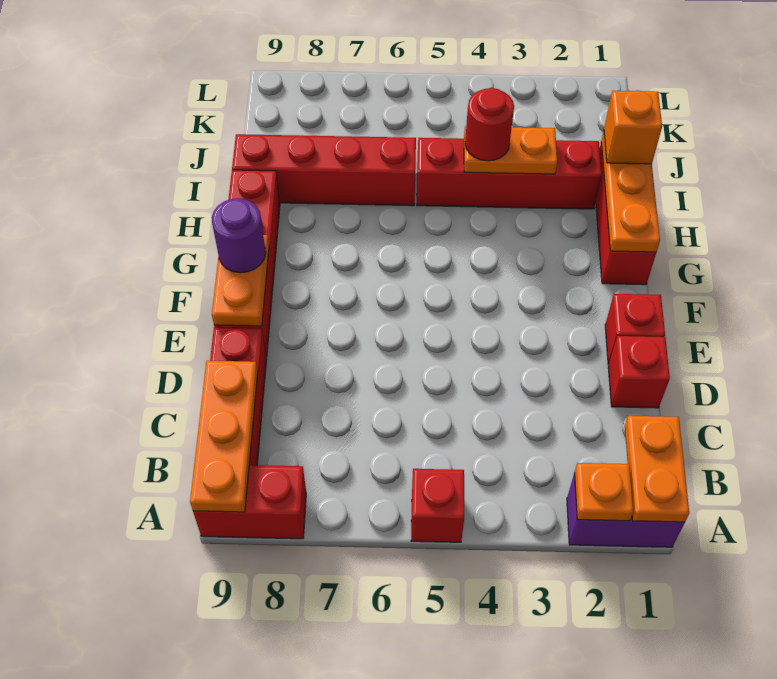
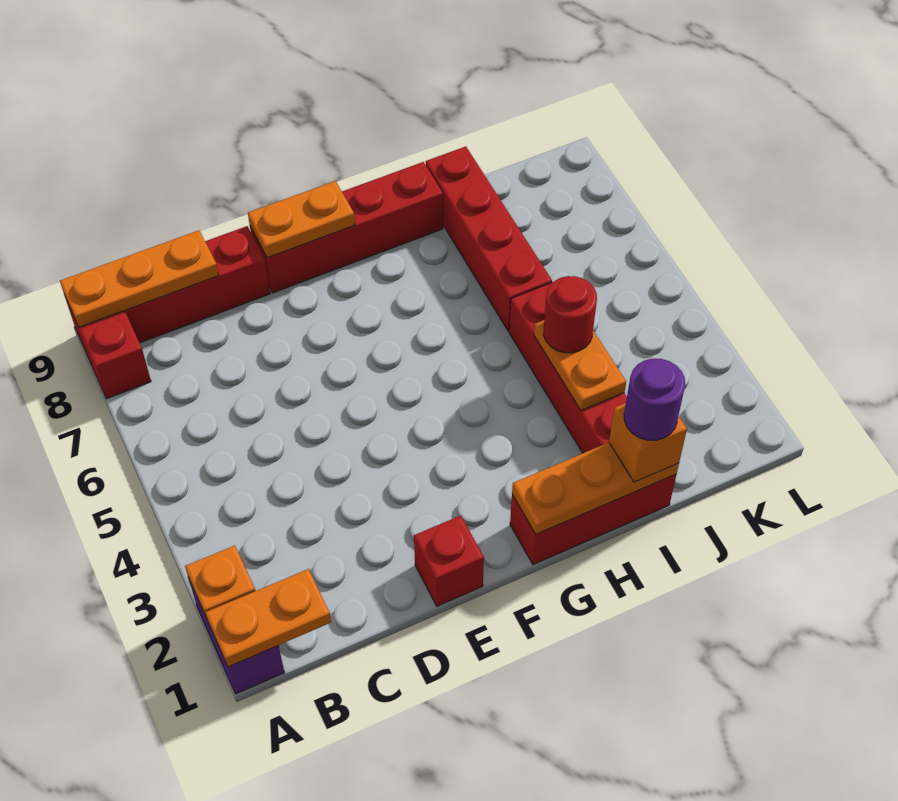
red brick A5 level 1 -> none
red brick D1 level 1 -> none
purple round brick F9 level 3 -> purple round brick I1 level 4

